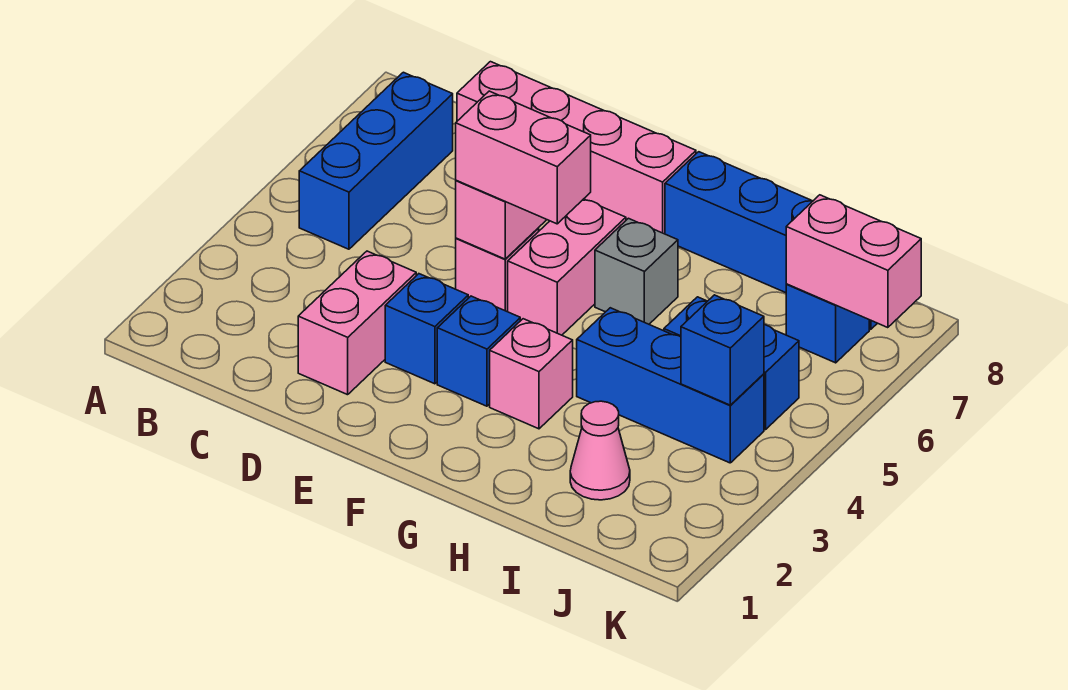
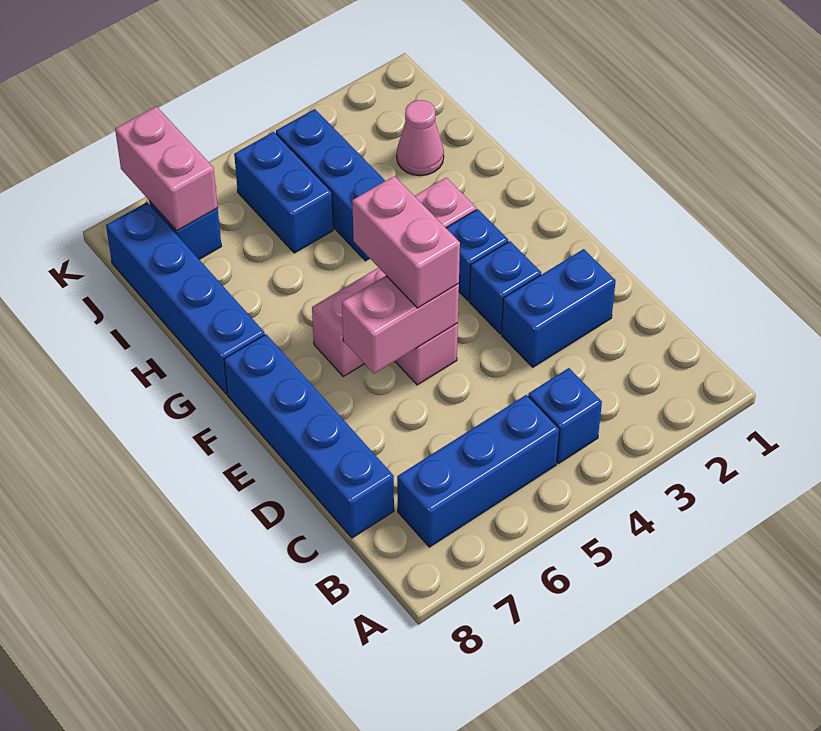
pink brick C8:F8 level 1 -> blue brick C8:F8 level 1
pink brick D2:D3 level 1 -> blue brick D2:D3 level 1
grey brick G6 level 1 -> none
blue brick J4 level 2 -> blue brick B4 level 1

